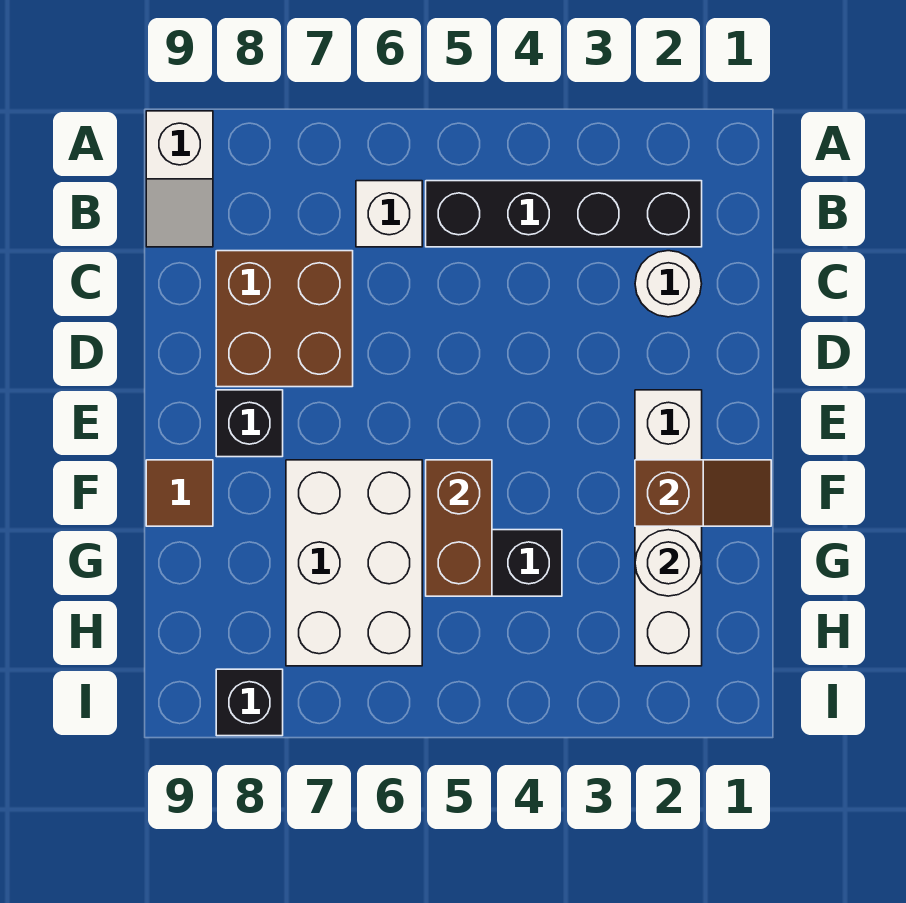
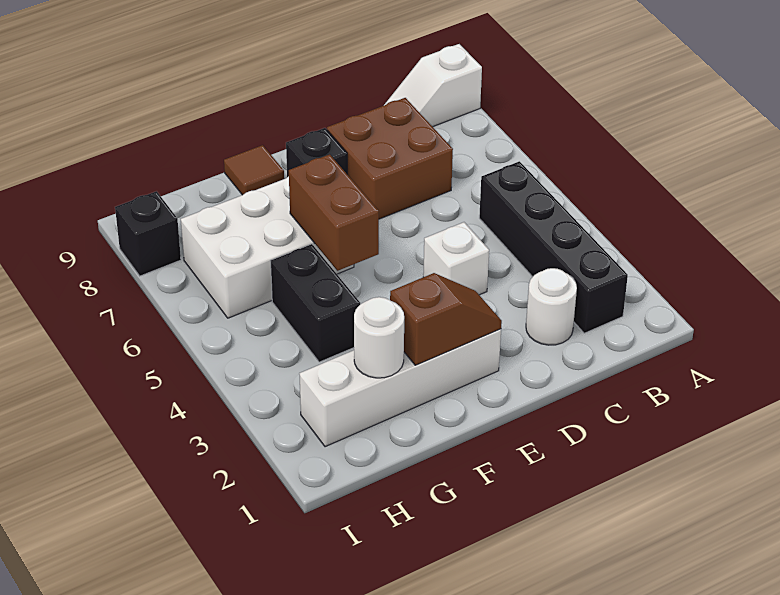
white brick B6 level 1 -> white brick D4 level 1
brown slope F1:F2 level 2 top 2 -> brown slope E2:F2 level 2 top F
brown brick F5:G5 level 2 -> brown brick F5:F6 level 2

